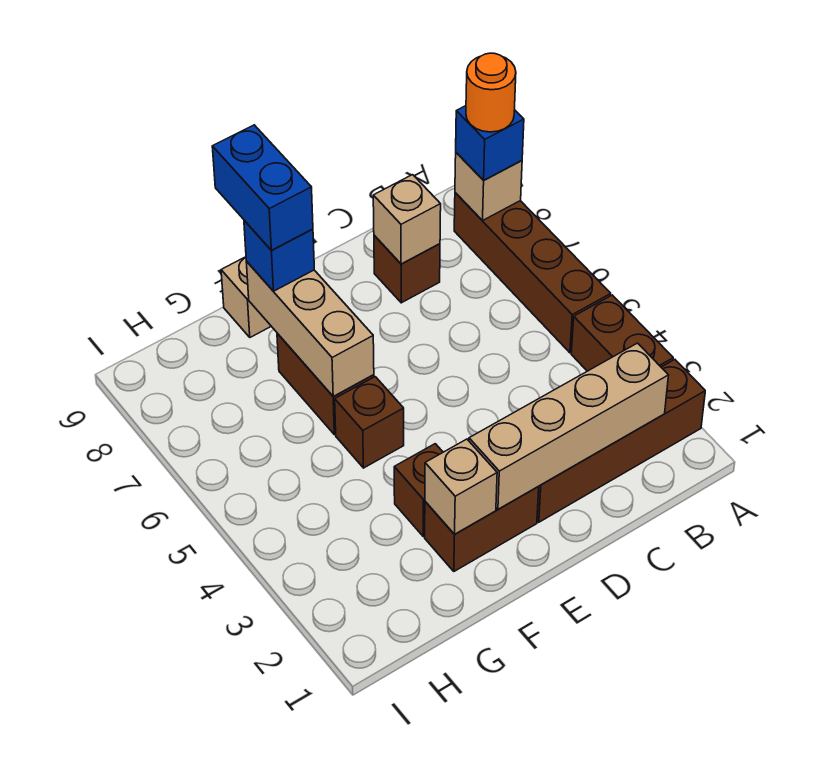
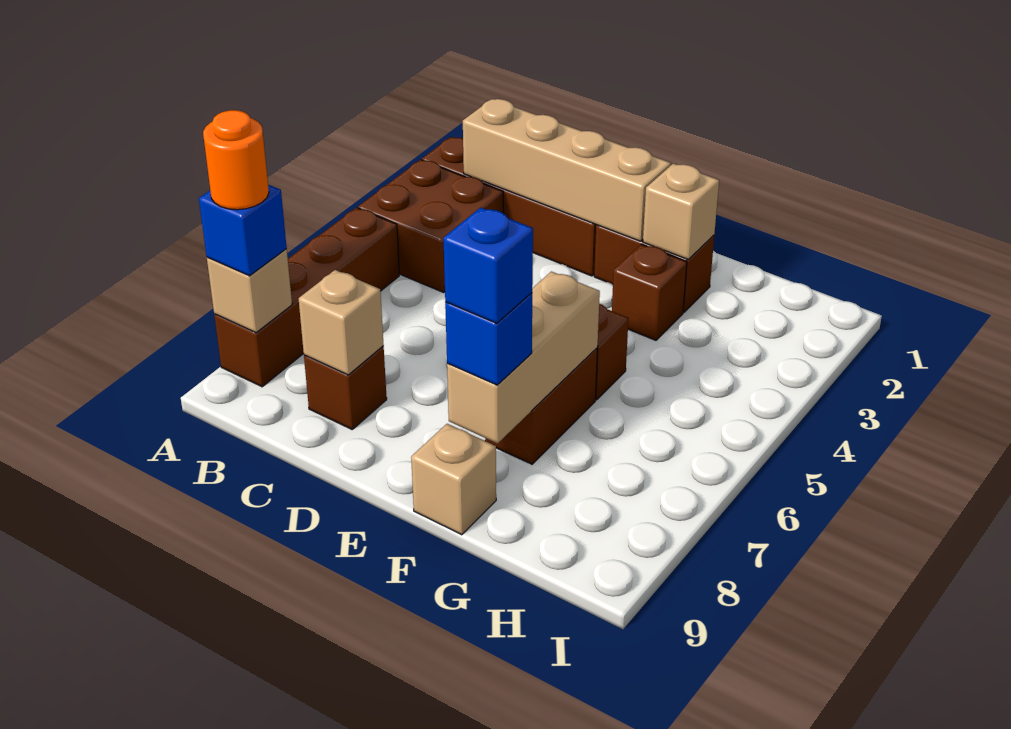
brown brick A3:A4 level 1 -> brown brick A3:B4 level 1
blue brick F8:F9 level 4 -> blue brick F8 level 4

